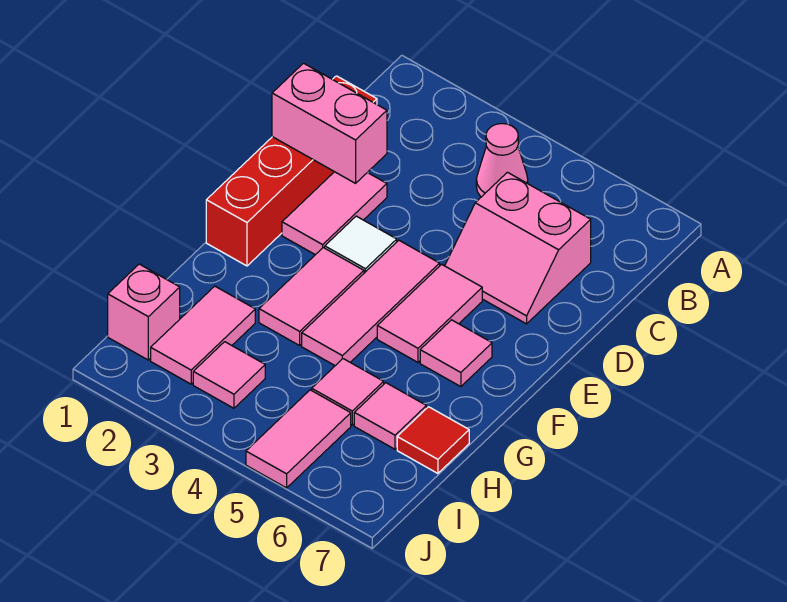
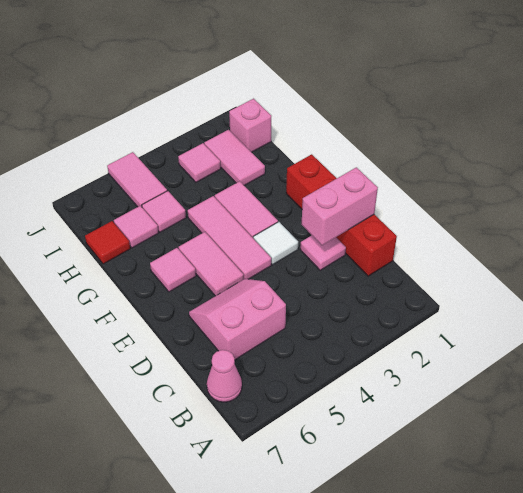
pink cone B4 level 1 -> pink cone B7 level 1
pink tile D2:E2 level 1 -> pink tile D2 level 1

